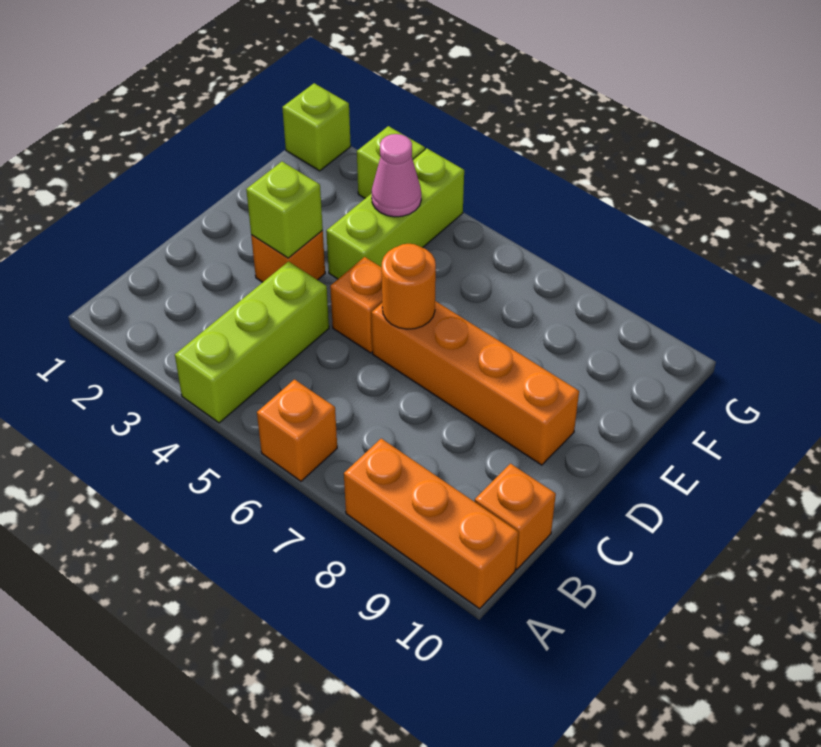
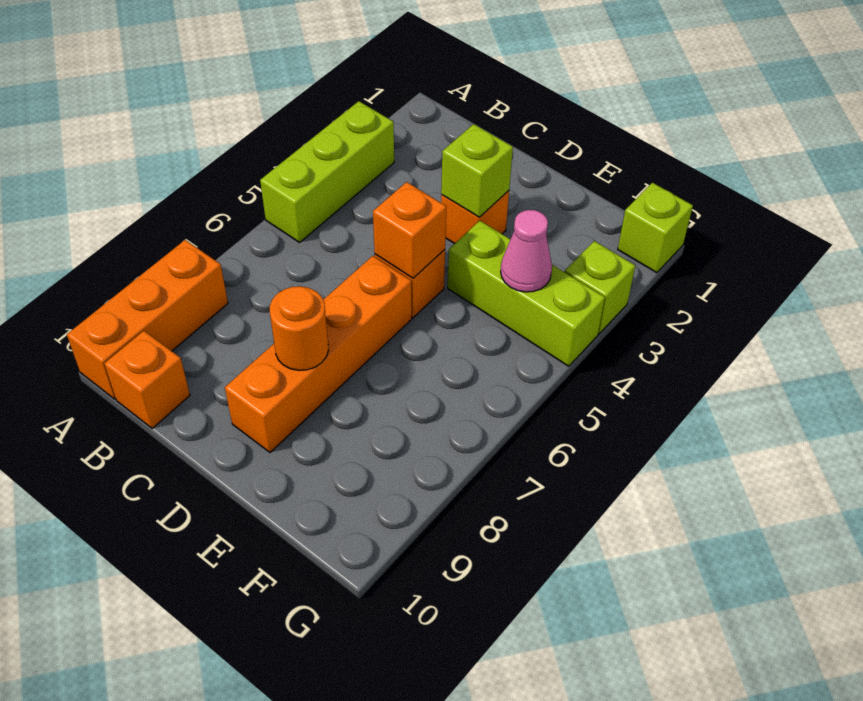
lime brick A4:C4 level 1 -> lime brick A3:A5 level 1
orange brick A6 level 1 -> orange brick D5 level 2
orange round brick D6 level 2 -> orange round brick D8 level 2

